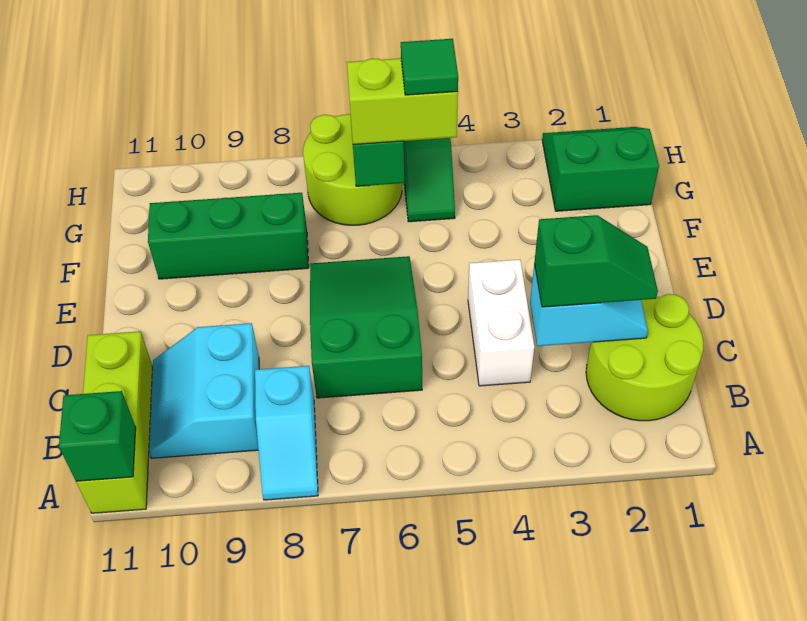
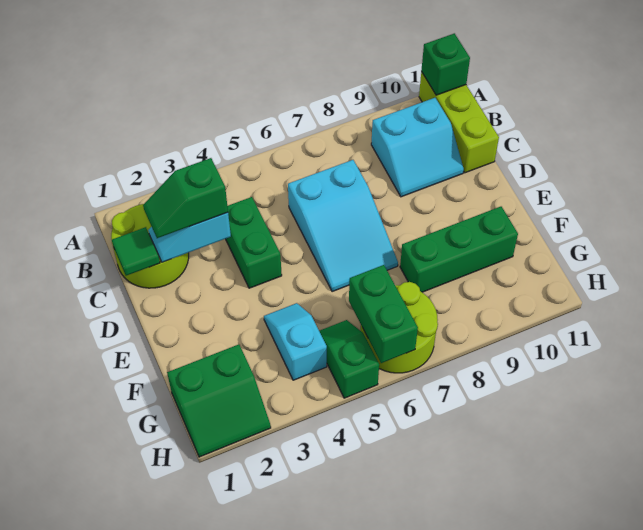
cyan slope A8:B8 level 1 top B -> cyan slope F4:G4 level 1 top G
cyan slope B9:C10 level 1 top 9 -> cyan slope B9:C10 level 1 top B
white brick C4:D4 level 1 -> green brick C4:D4 level 1
green slope C6:E7 level 1 top C -> cyan slope C6:E7 level 1 top C
lime brick G5:G6 level 3 -> none
green tile G5 level 4 -> green tile C1 level 2

